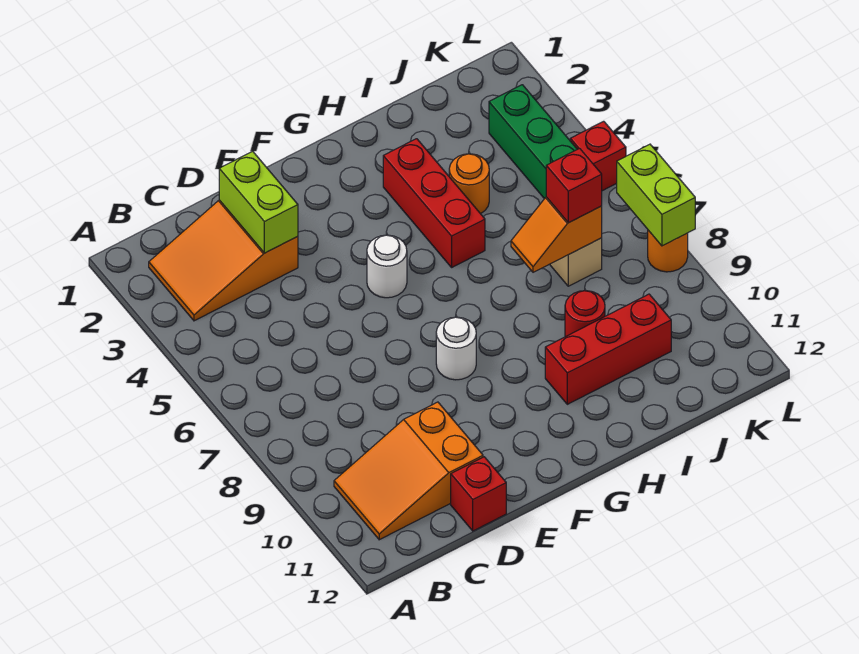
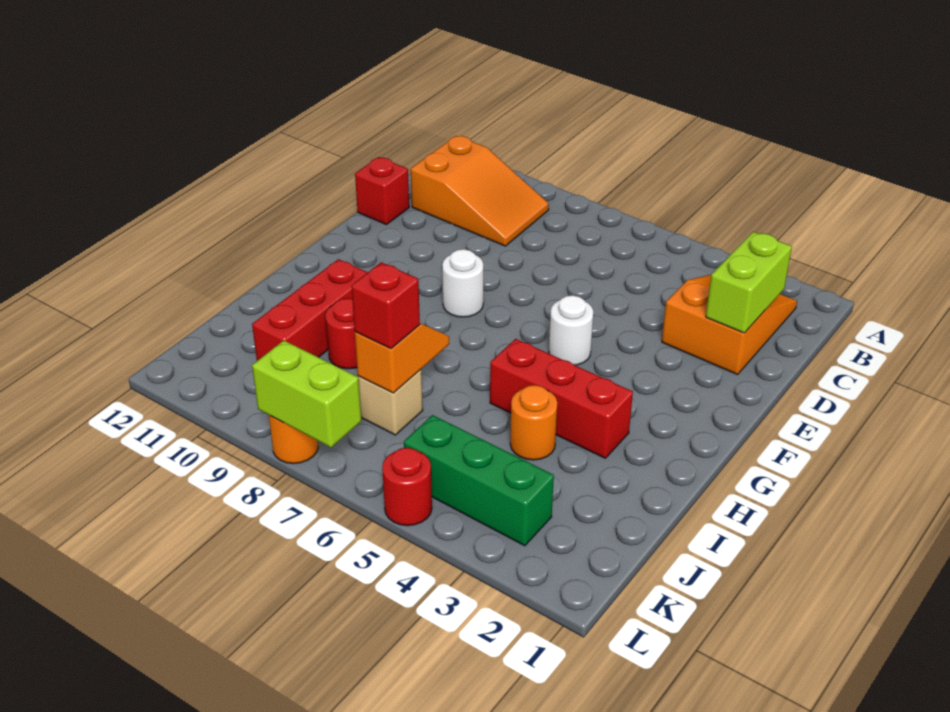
orange slope B10:D11 level 1 top D -> orange slope B9:C11 level 1 top 11
lime brick D2:D3 level 2 -> lime brick C2:D2 level 2
red brick L5 level 1 -> red round brick L5 level 1

